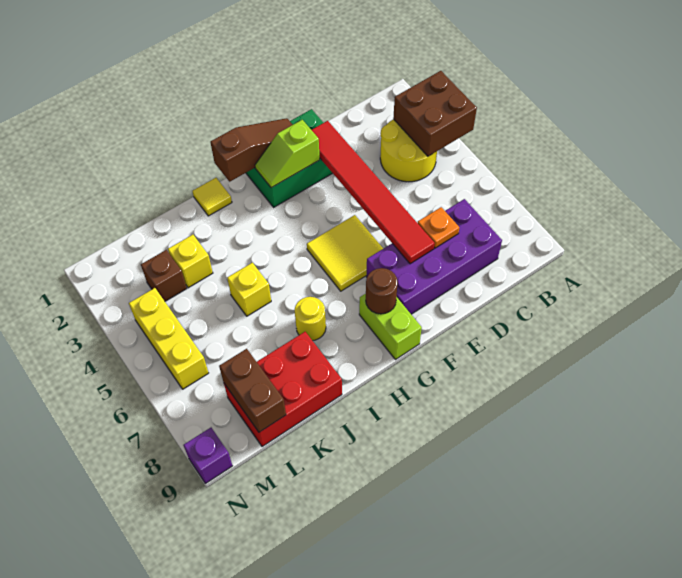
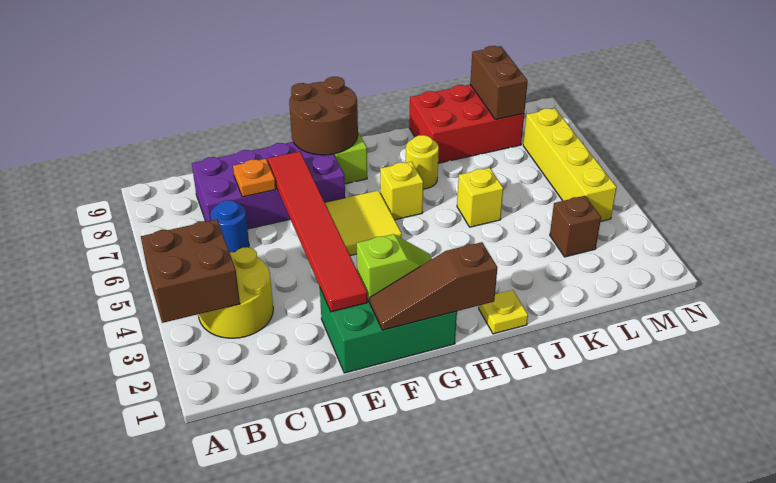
none -> blue round brick C6 level 1
brown round brick G8 level 2 -> brown round brick F8:G9 level 2
yellow tile I1 level 1 -> yellow plate I1 level 1
yellow brick K3 level 1 -> yellow brick H6 level 1
yellow brick M4:M6 level 1 -> yellow brick M4:M7 level 1
purple brick N9 level 1 -> none

